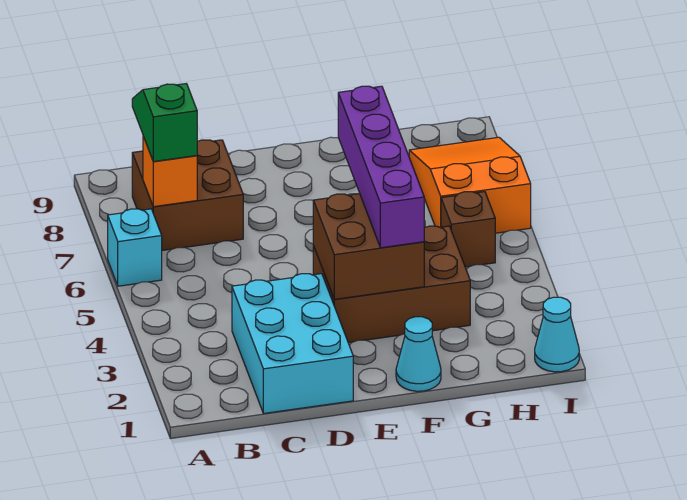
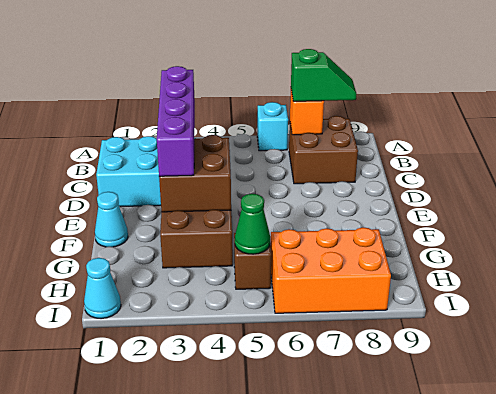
purple brick F3:F6 level 3 -> purple brick C3:F3 level 3
none -> green cone H5 level 2
orange slope H6:I8 level 1 top 6 -> orange brick H6:I8 level 1

